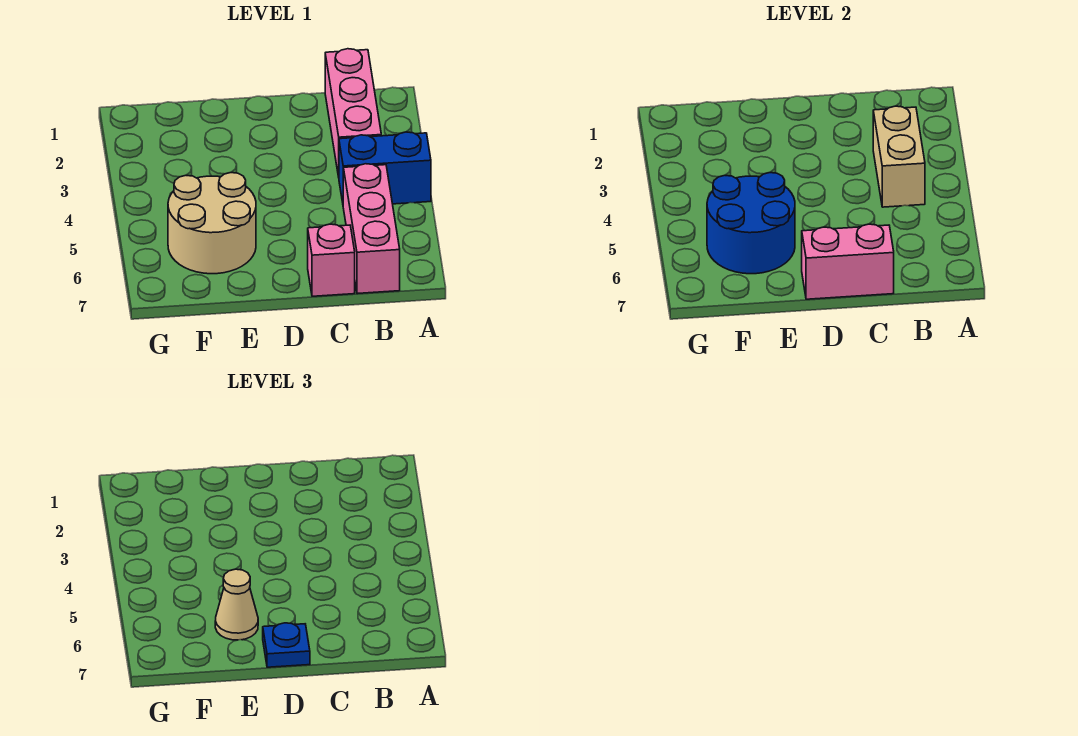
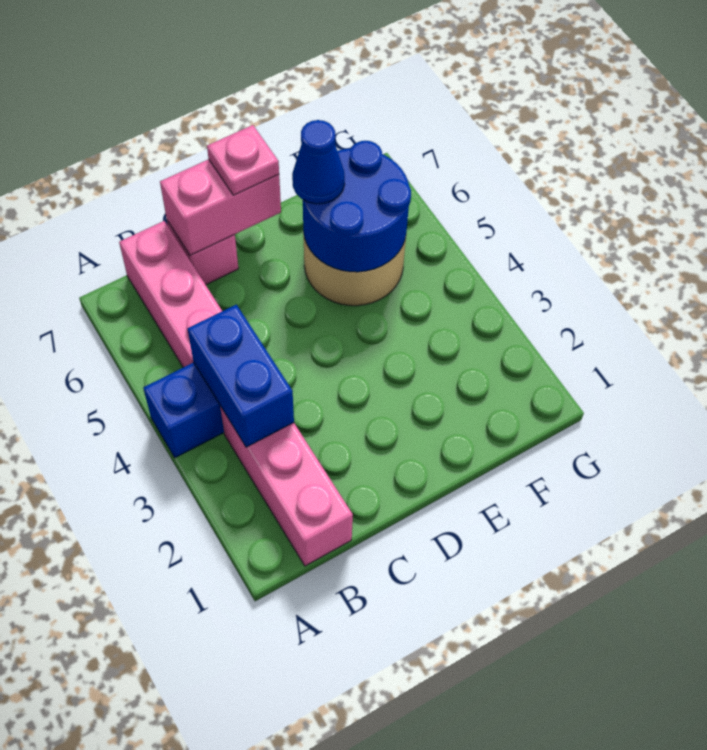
tan brick B3:B4 level 2 -> blue brick B3:B4 level 2
blue plate D7 level 3 -> pink plate D7 level 3
tan cone E6 level 3 -> blue cone E6 level 3

